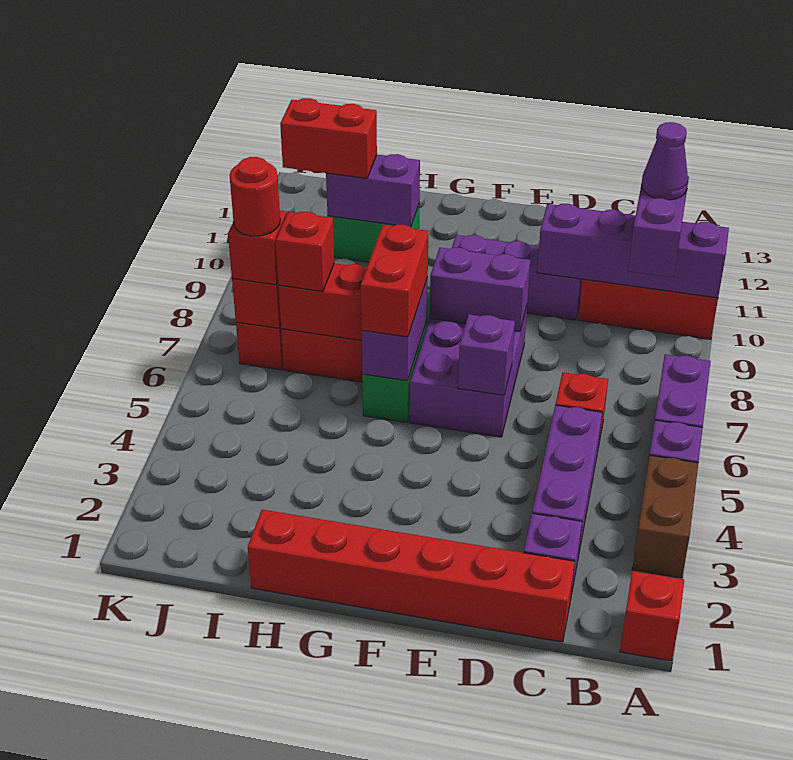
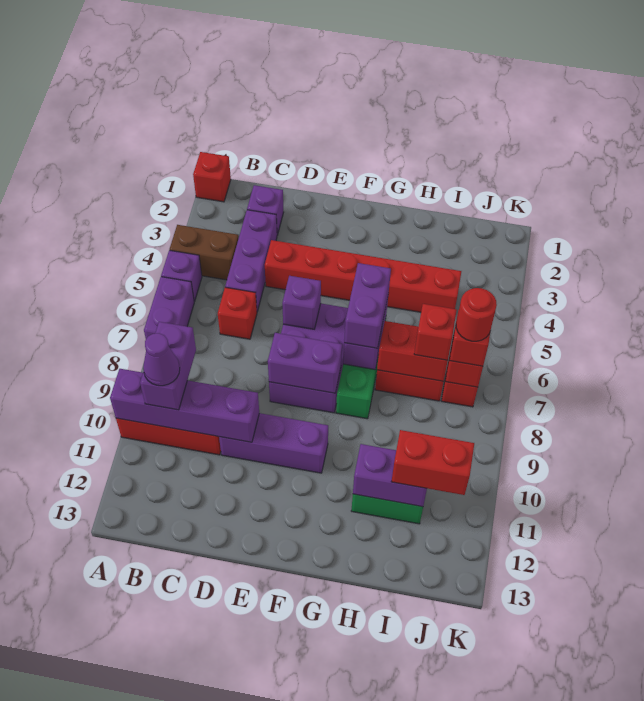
brown brick A3:A4 level 1 -> brown brick A4:B4 level 1
red brick C1:H1 level 1 -> red brick D4:I4 level 1
red brick G6:G7 level 3 -> purple brick G6:G7 level 3

